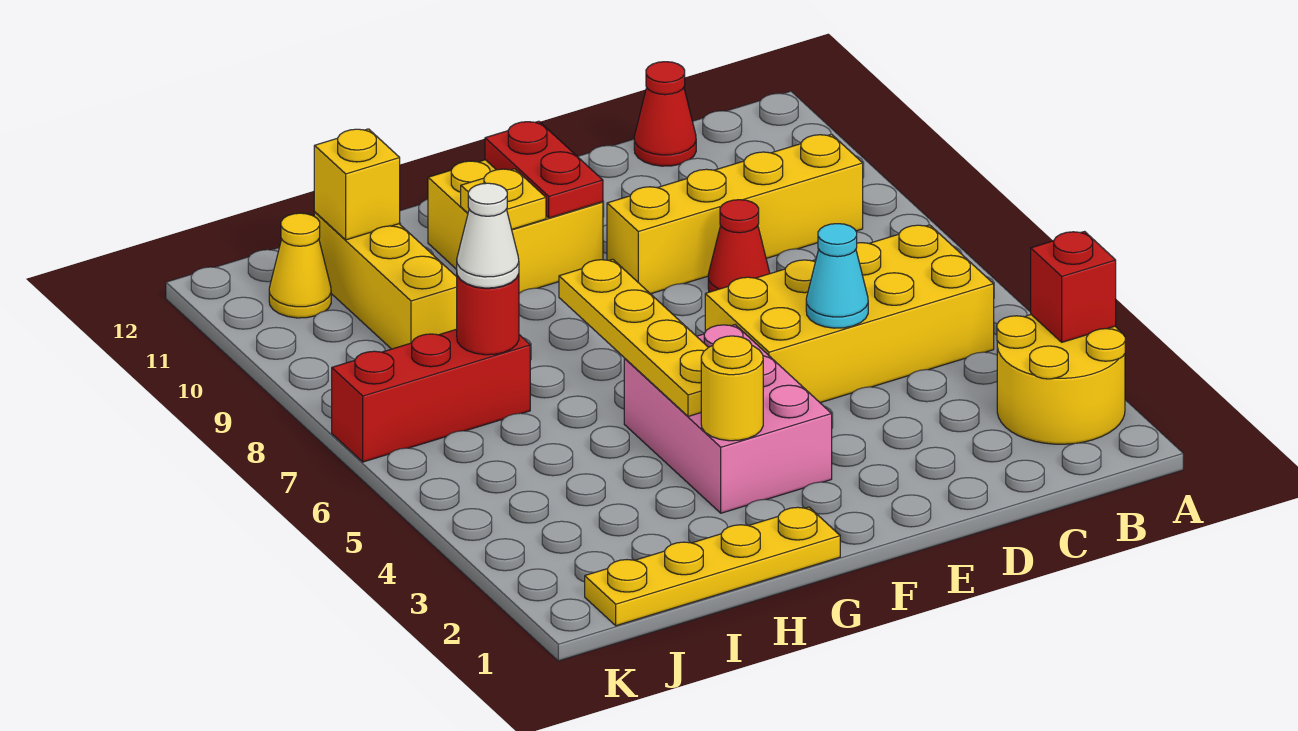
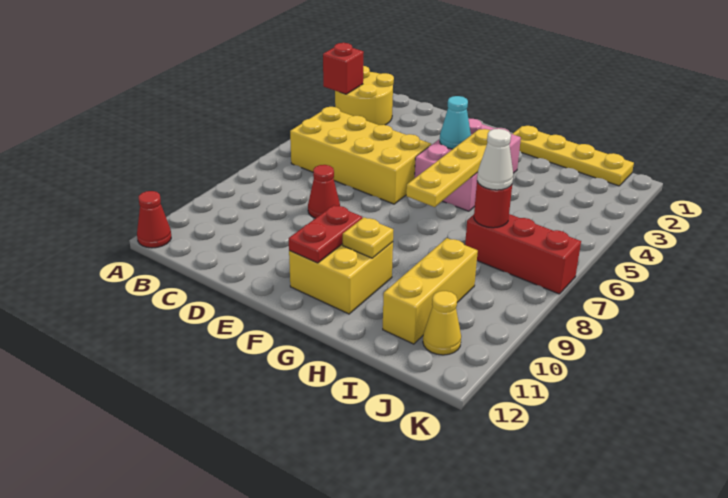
yellow brick B9:E9 level 1 -> none
red cone C12 level 1 -> red cone A12 level 1
cyan cone D5 level 2 -> cyan cone F4 level 2
yellow round brick G3 level 2 -> none
yellow brick I11 level 2 -> none

